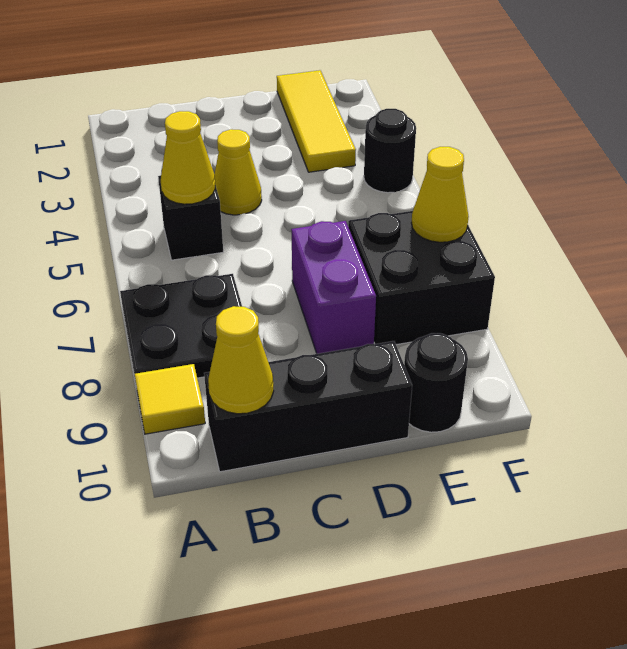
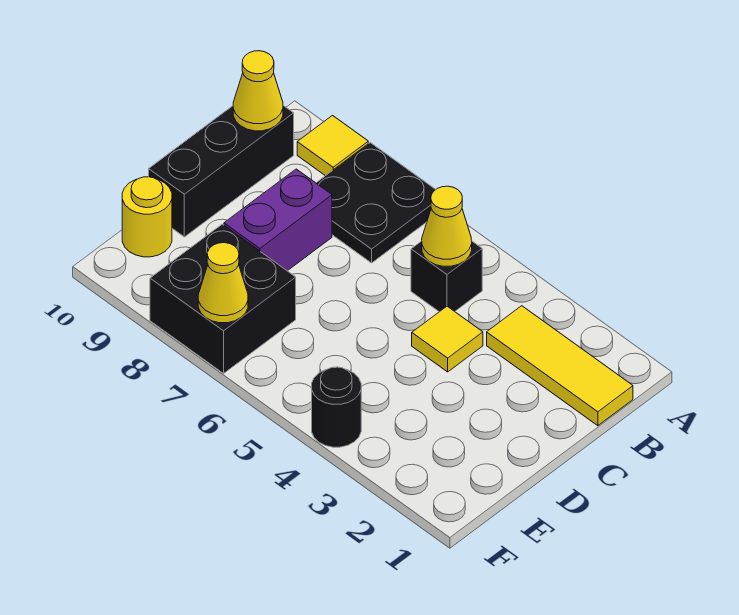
yellow cone C4 level 1 -> yellow tile C4 level 1
purple brick D7:D8 level 1 -> purple brick C8:D8 level 1
yellow tile E1:E3 level 1 -> yellow tile B1:B3 level 1
black round brick E10 level 1 -> yellow round brick E10 level 1

